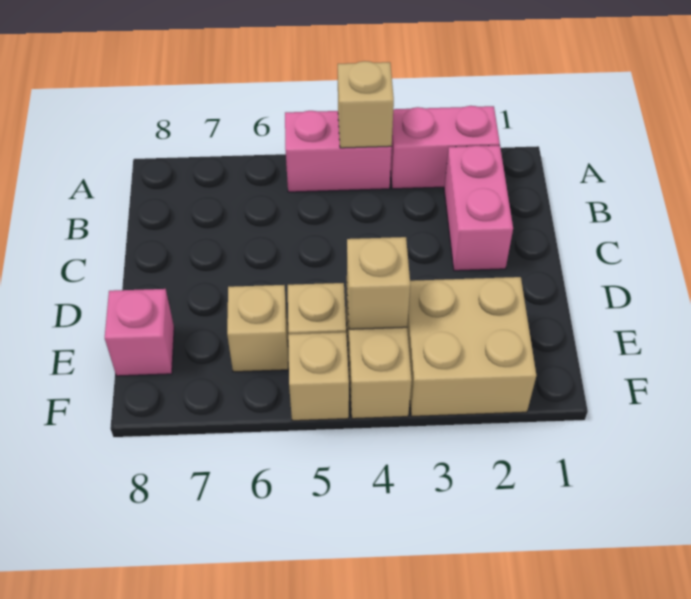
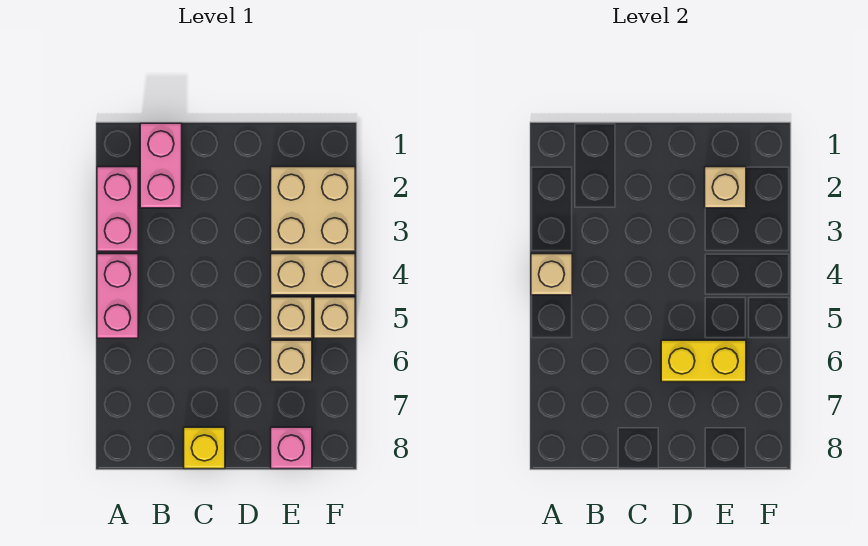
pink brick B2:C2 level 1 -> pink brick B1:B2 level 1
none -> yellow brick C8 level 1
none -> yellow brick D6:E6 level 2
tan brick E4 level 2 -> tan brick E2 level 2

